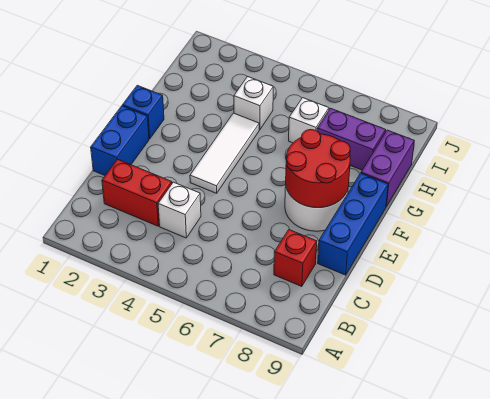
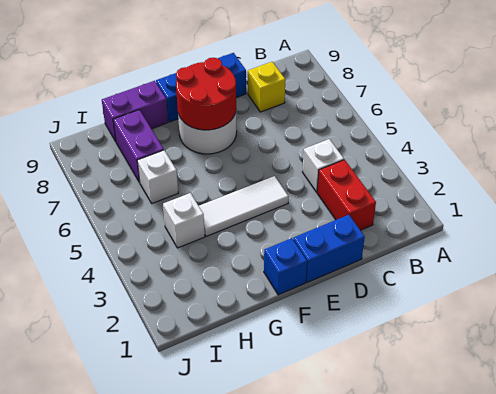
red brick C8 level 1 -> yellow brick C8 level 1

